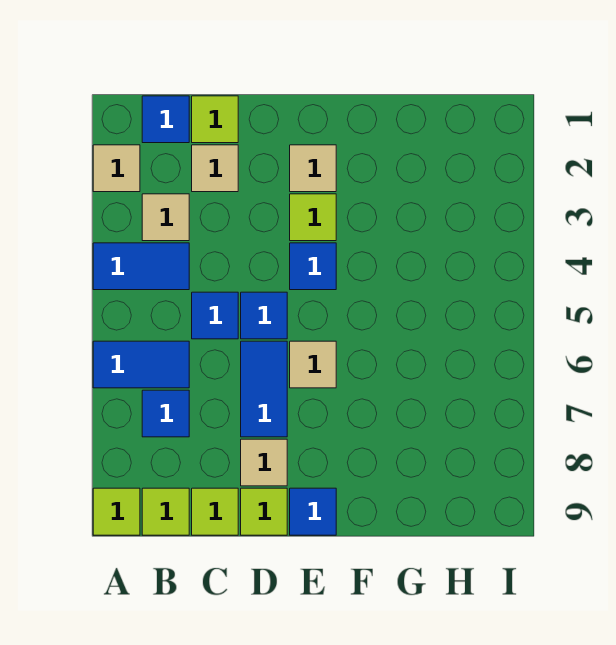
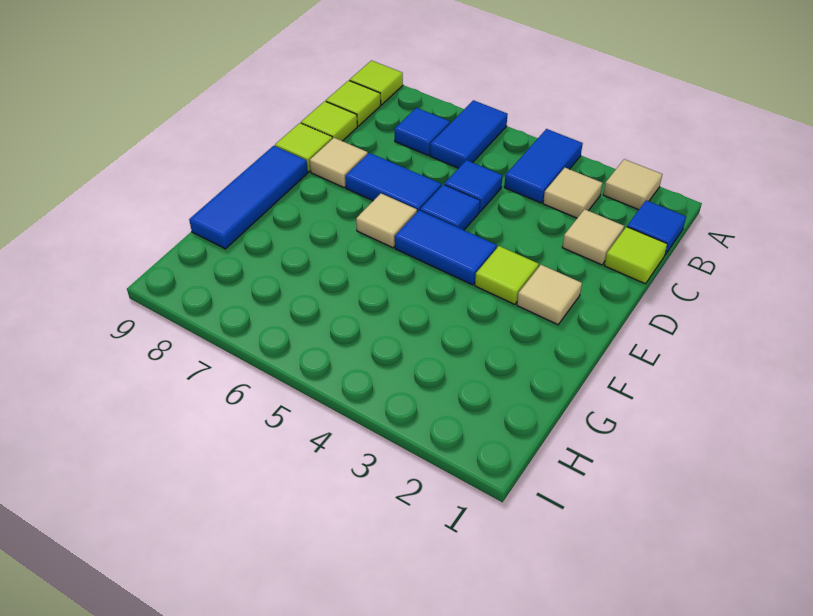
blue tile E4 level 1 -> blue tile E4:E5 level 1
blue tile E9 level 1 -> blue tile E9:G9 level 1

